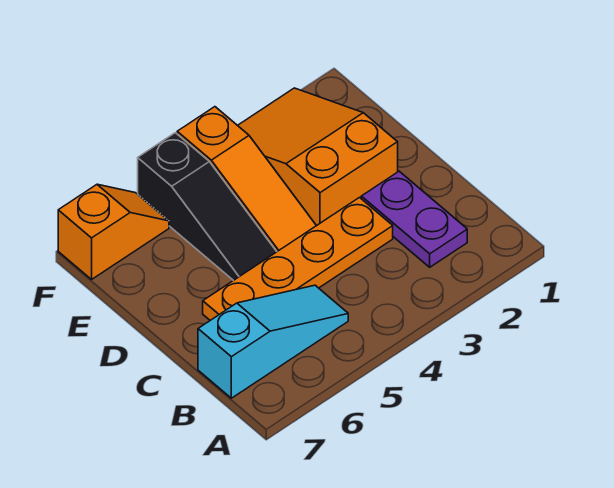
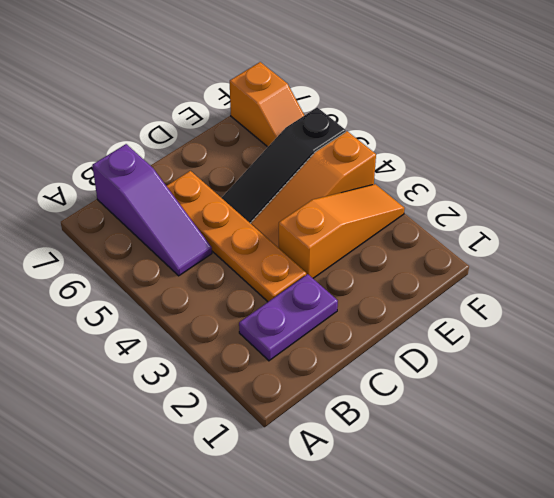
cyan slope B5:B7 level 1 top 7 -> purple slope B5:B7 level 1 top 7
orange slope D2:F3 level 1 top D -> orange slope D3:F3 level 1 top D

